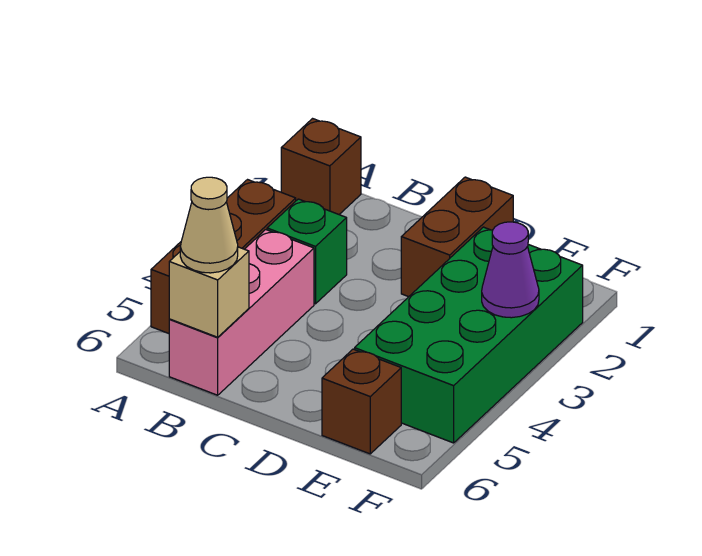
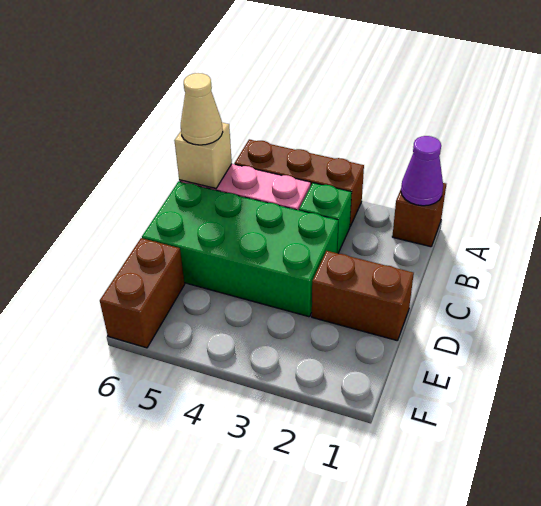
green brick E2:F5 level 1 -> green brick C3:D6 level 1
brown brick E6 level 1 -> brown brick E6:F6 level 1
purple cone F3 level 2 -> purple cone A1 level 2

